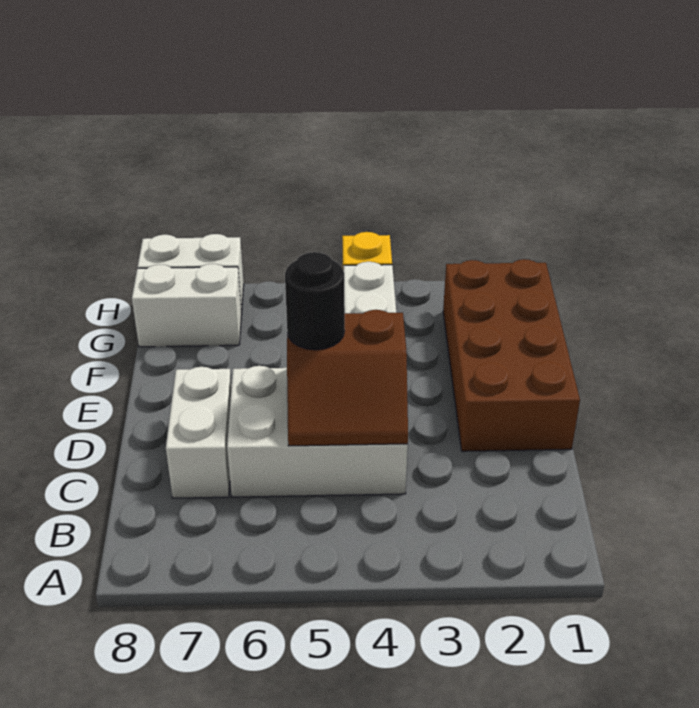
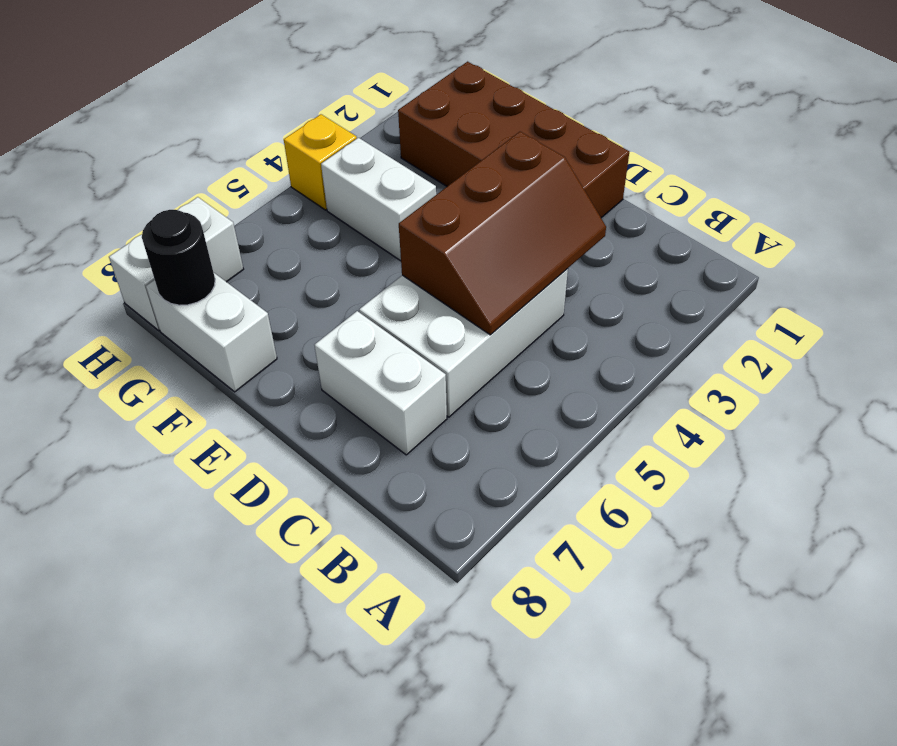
brown slope C4:D5 level 2 top D -> brown slope C3:D5 level 2 top D
black round brick D5 level 3 -> black round brick G8 level 2
white brick G7:G8 level 1 -> white brick F8:G8 level 1

